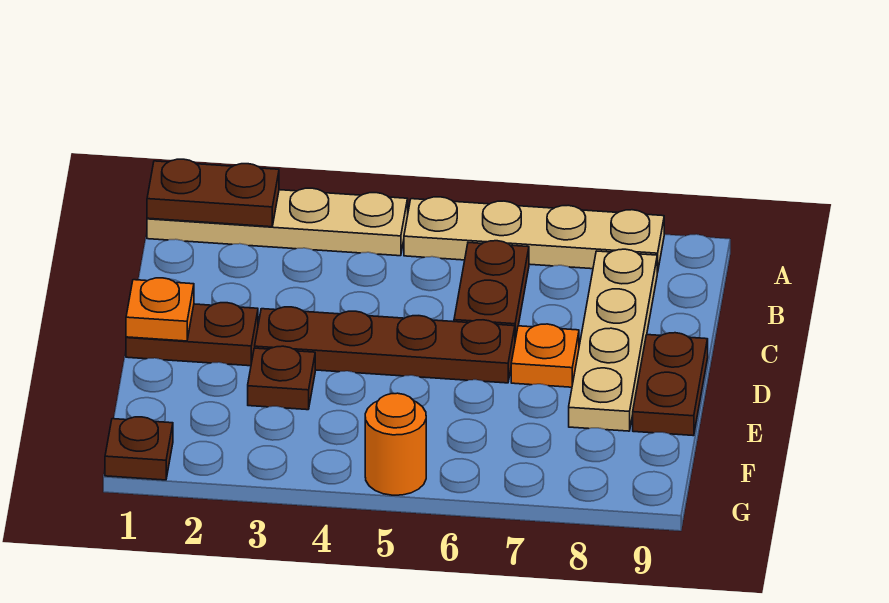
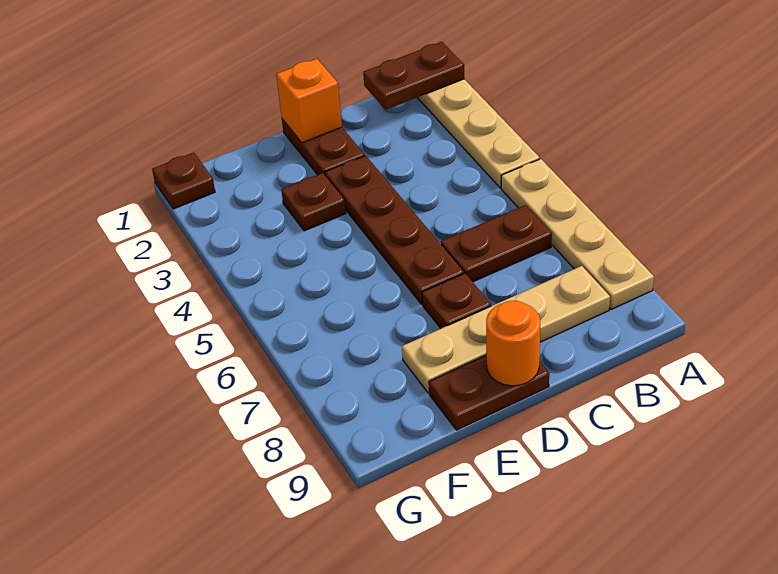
brown plate A1:A2 level 2 -> brown plate A1:B1 level 2
orange plate D1 level 2 -> orange brick D1 level 2
orange plate D7 level 1 -> brown plate D7 level 1
orange round brick G5 level 1 -> orange round brick D9 level 2

